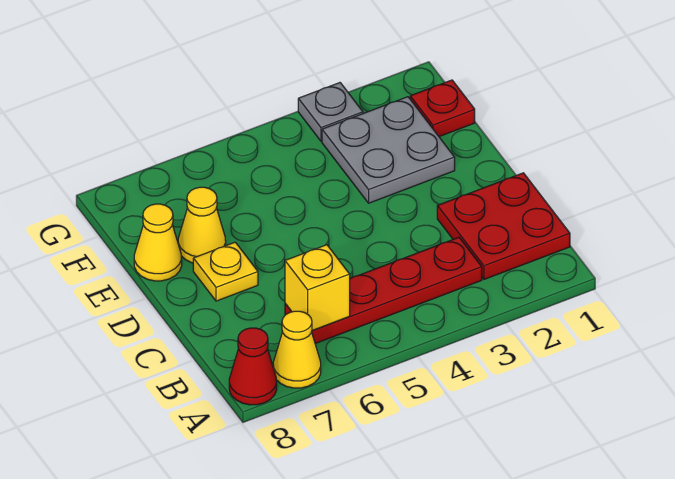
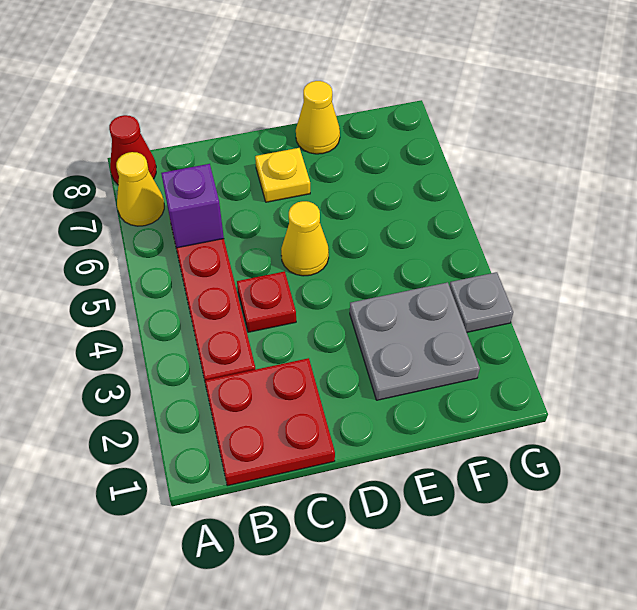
yellow brick B6 level 2 -> purple brick B6 level 2
yellow cone E7 level 1 -> yellow cone D5 level 1
red plate F1 level 1 -> red plate C4 level 1

